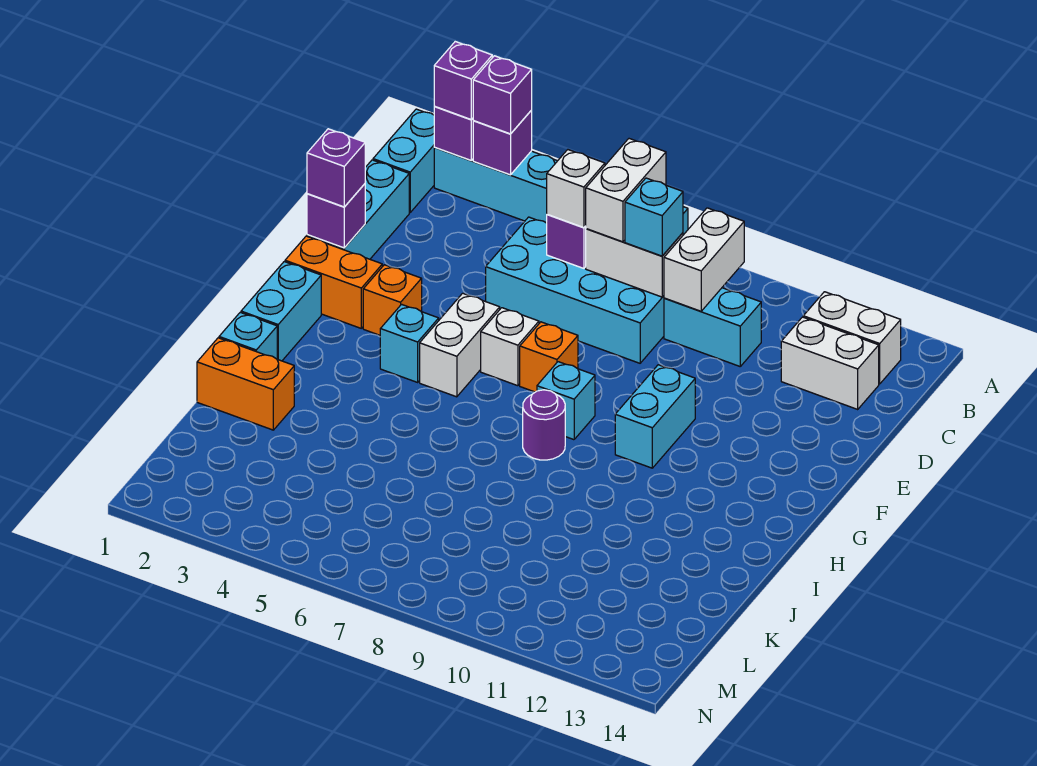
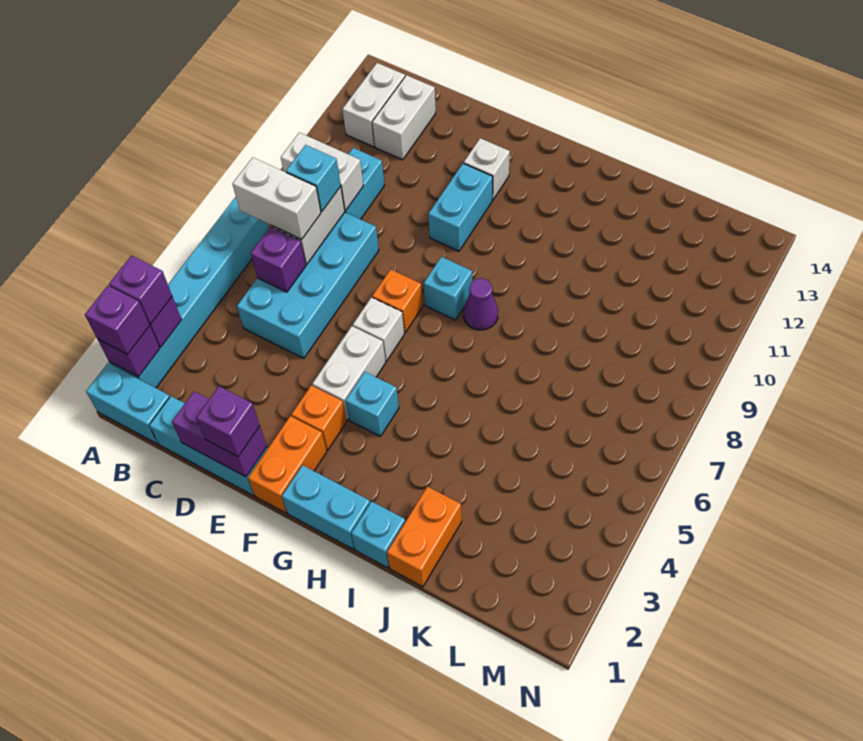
white brick C6 level 3 -> white brick F12 level 1
purple brick E1 level 2 -> purple brick D1:E1 level 2
white brick F5:G5 level 1 -> white brick F4:F5 level 1
cyan brick F10:G10 level 1 -> cyan brick F10:F11 level 1
purple round brick H8 level 1 -> purple cone H8 level 1

